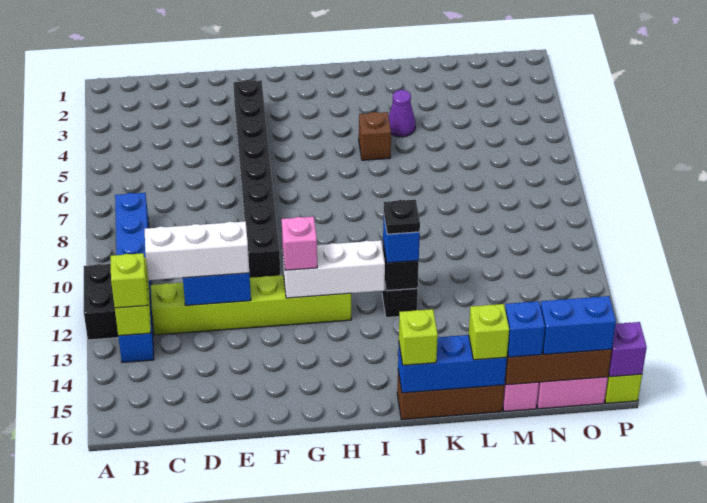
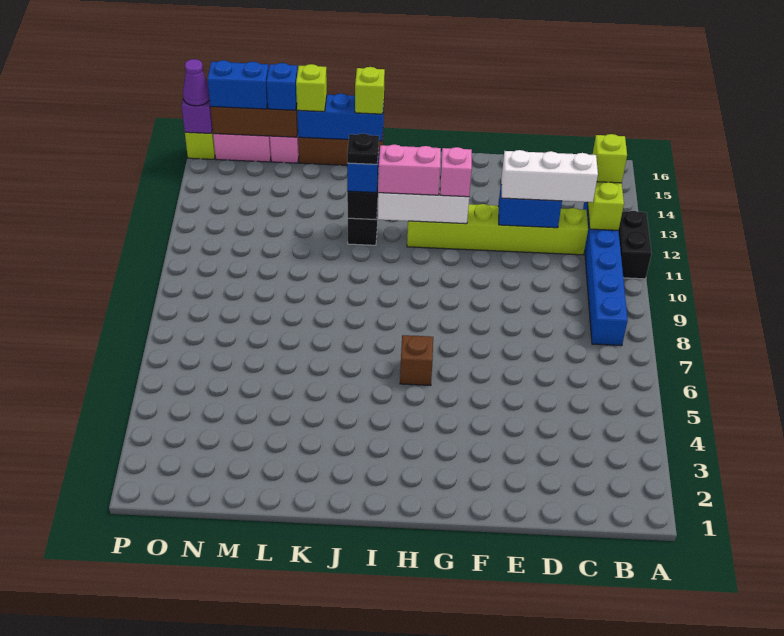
black brick F3:F10 level 1 -> none
none -> pink brick H12:I12 level 3
brown brick J5 level 1 -> brown brick H6 level 1
purple cone K4 level 1 -> purple cone P16 level 3

